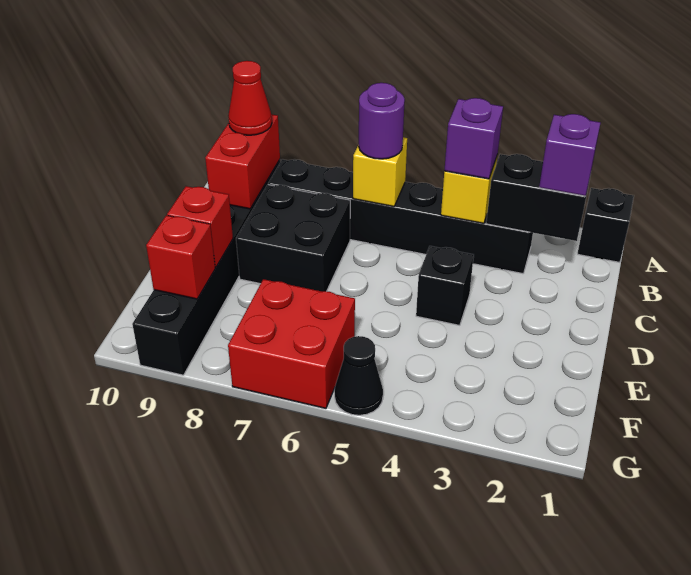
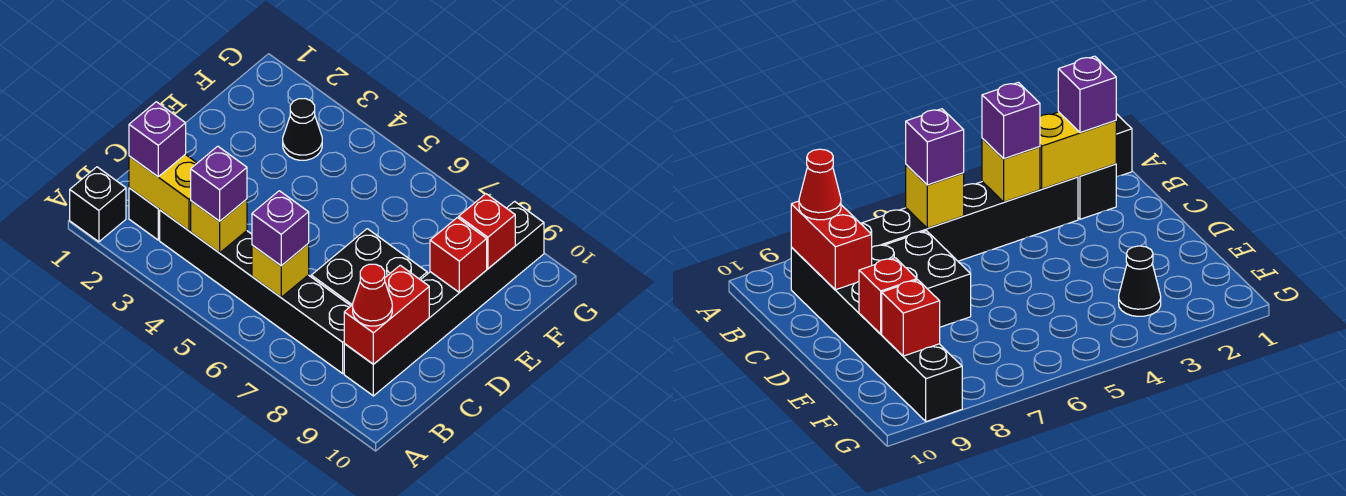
black brick B2:B3 level 2 -> yellow brick B2:B3 level 2
purple round brick B6 level 3 -> purple brick B6 level 3
black brick D4 level 1 -> black brick B2 level 1
red brick F6:G7 level 1 -> none
black cone G5 level 1 -> black cone F3 level 1

